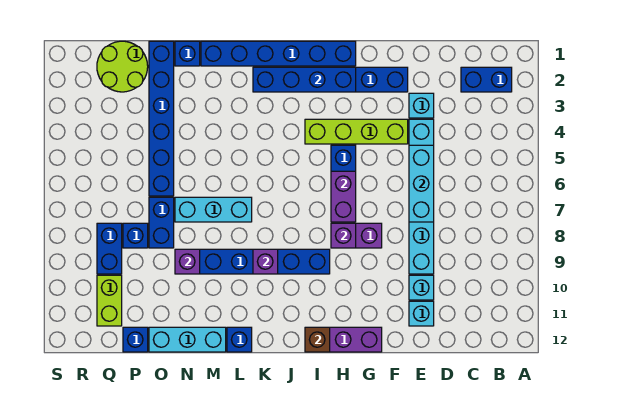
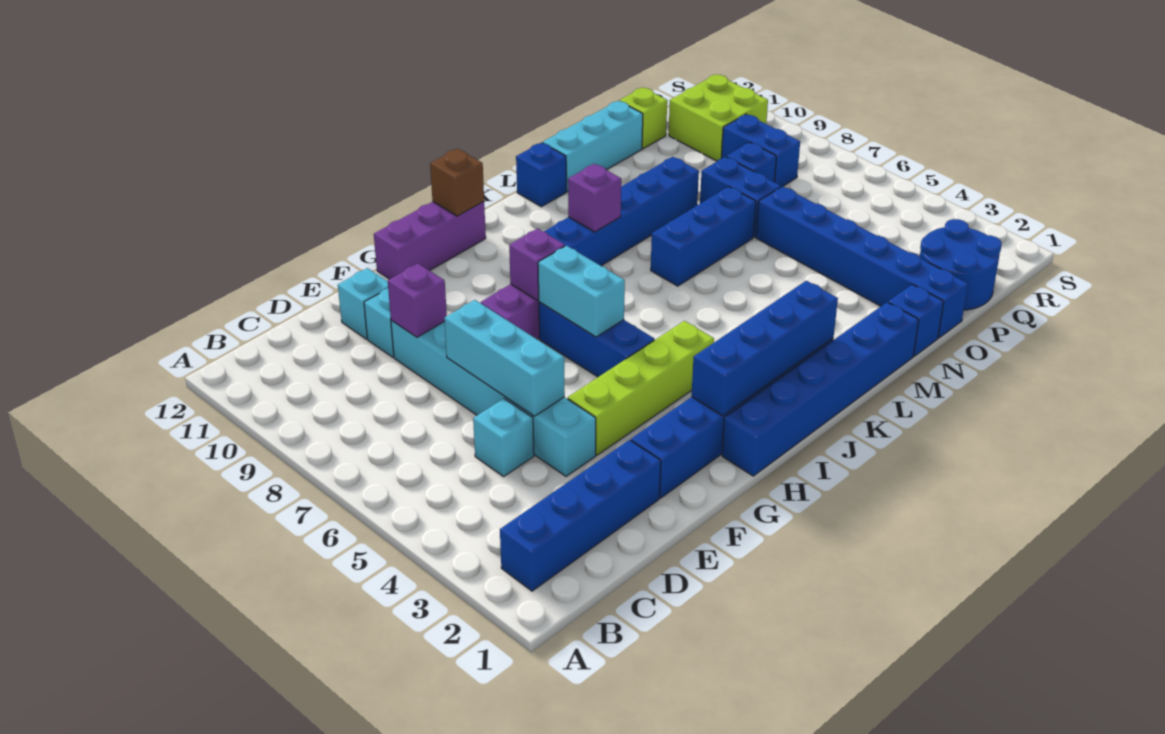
blue brick B2:C2 level 1 -> blue brick B2:E2 level 1
cyan brick E3 level 1 -> cyan brick D5 level 1
purple brick H6:H7 level 2 -> cyan brick H6:H7 level 2
cyan brick L7:N7 level 1 -> blue brick L7:N7 level 1
purple brick N9 level 2 -> purple brick E9 level 2
lime round brick P1:Q2 level 1 -> blue round brick P1:Q2 level 1
blue brick P12 level 1 -> lime brick P12 level 1
lime brick Q10:Q11 level 1 -> lime brick Q10:R11 level 1

